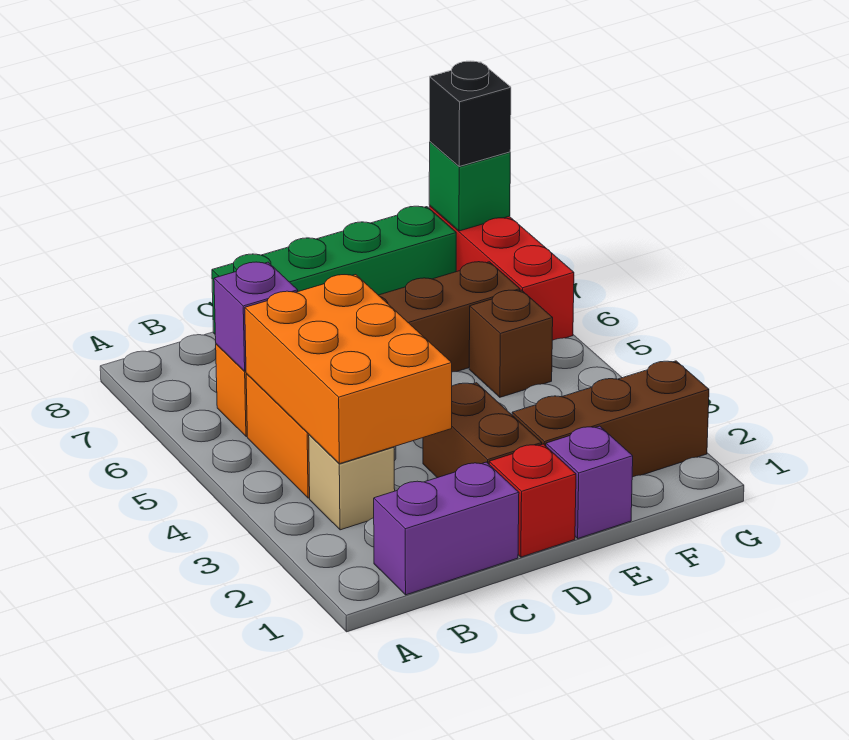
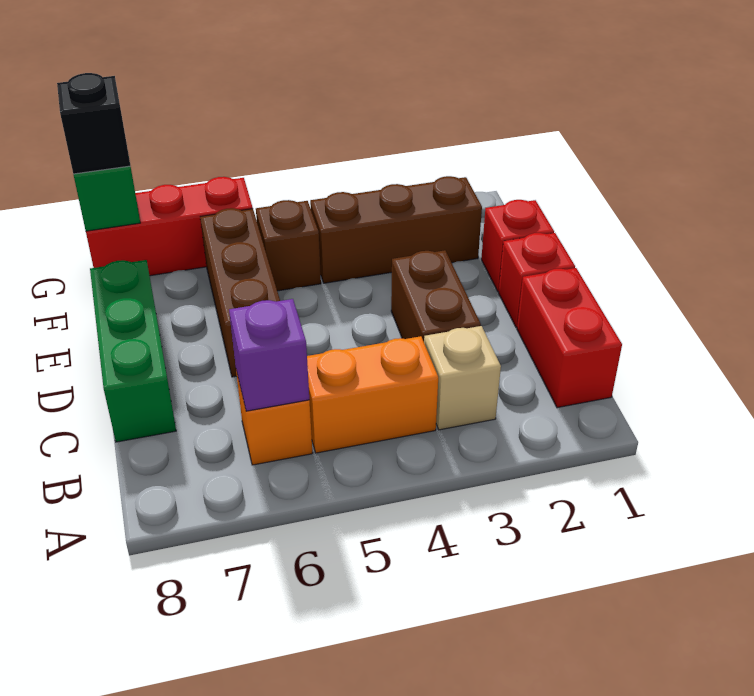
purple brick B1:C1 level 1 -> red brick B1:C1 level 1
orange brick B3:C5 level 2 -> none
green brick C8:F8 level 1 -> green brick C8:E8 level 1
brown brick D2:D3 level 1 -> brown brick C3:D3 level 1
purple brick E1 level 1 -> red brick E1 level 1
brown brick E2:G2 level 1 -> brown brick F2:F4 level 1

